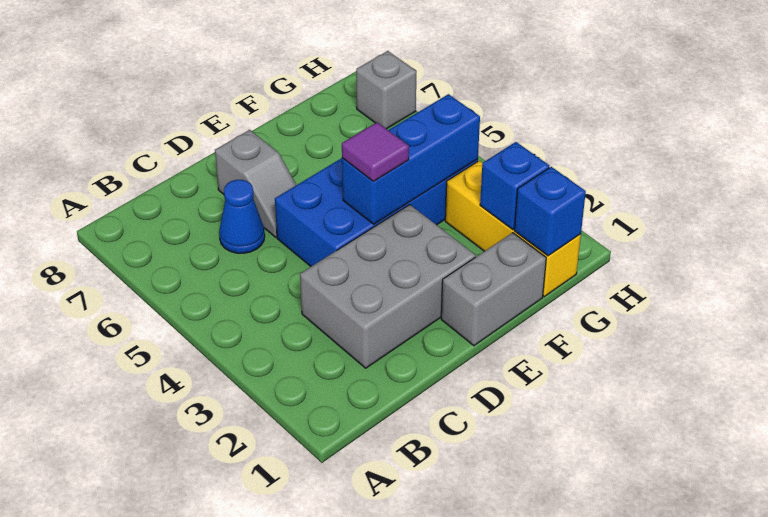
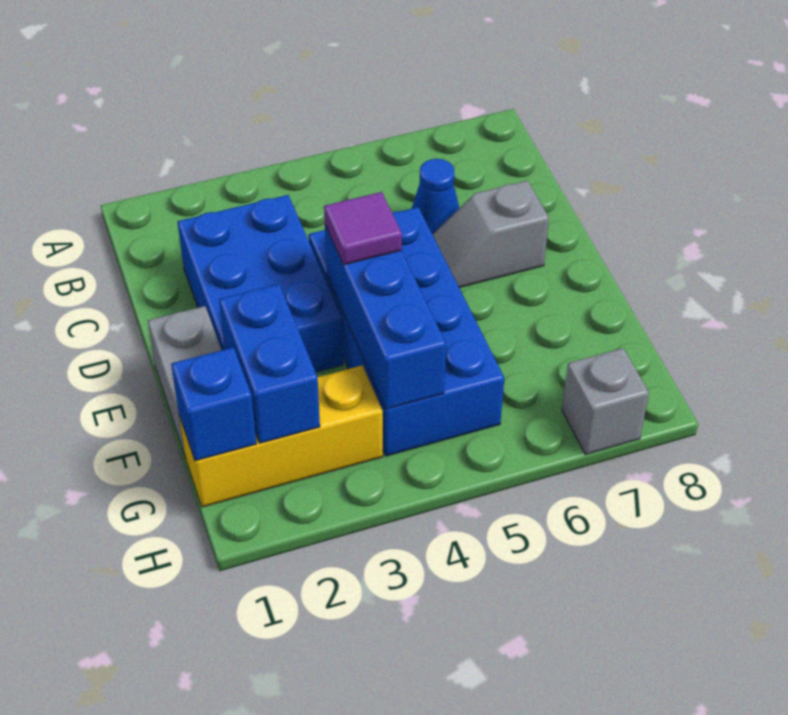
grey brick C2:E3 level 1 -> blue brick C2:E3 level 1
blue brick G2 level 2 -> blue brick F2:G2 level 2

